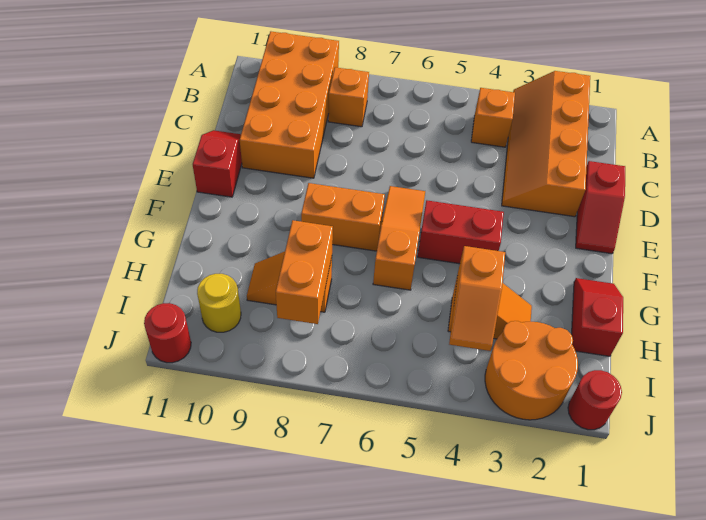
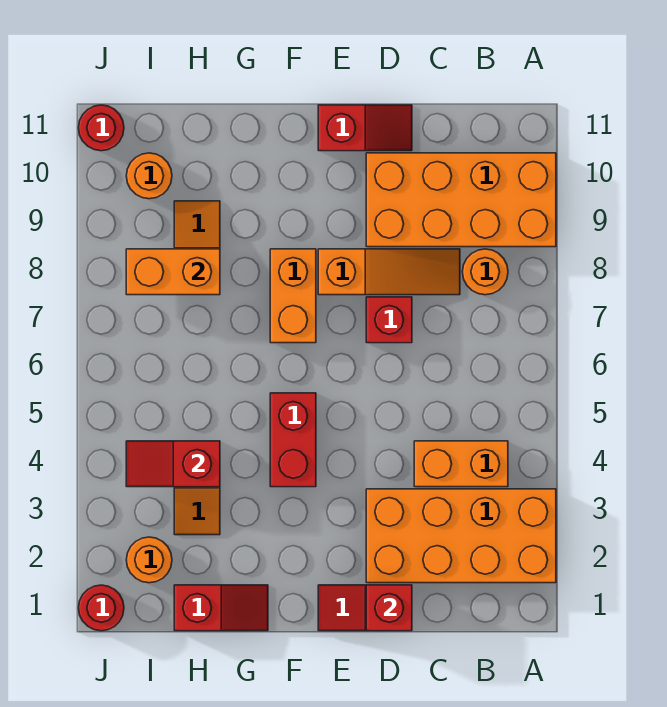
orange slope A2:D3 level 1 top 2 -> orange brick A2:D3 level 1
orange brick B4 level 1 -> orange brick B4:C4 level 1
orange brick B8 level 1 -> orange round brick B8 level 1
none -> red brick D1 level 2
none -> red brick D7 level 1
orange slope E6:G6 level 1 top G -> orange slope C8:E8 level 1 top E
orange slope H4:I4 level 2 top H -> red slope H4:I4 level 2 top H
orange round brick I2:J3 level 1 -> orange round brick I2 level 1
yellow round brick I10 level 1 -> orange round brick I10 level 1

